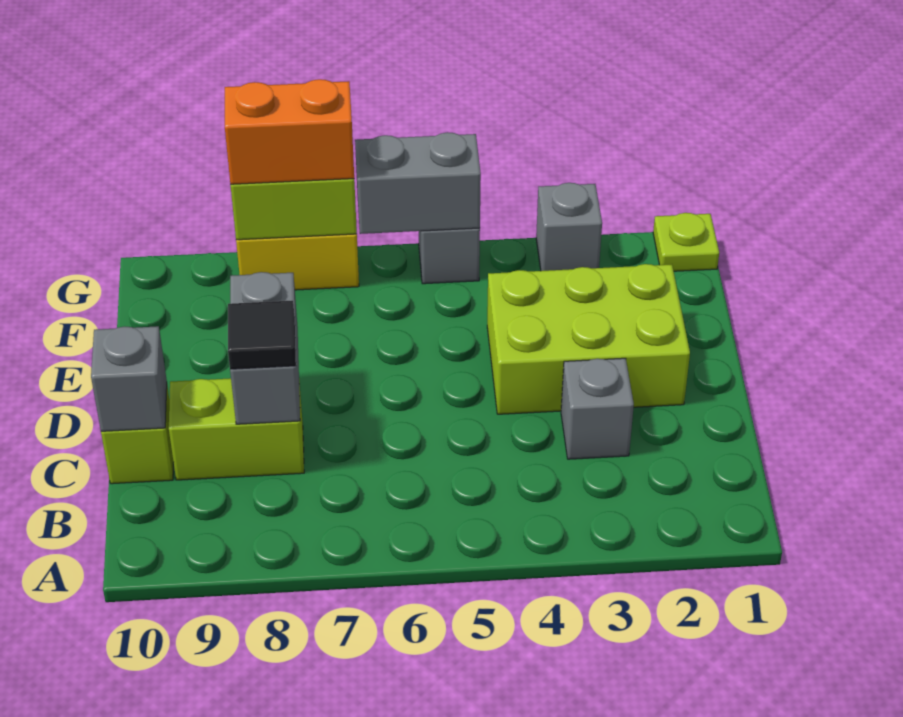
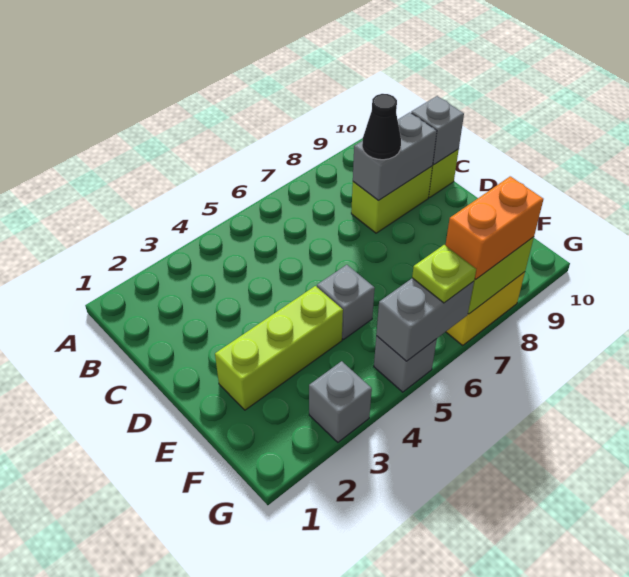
grey brick C3 level 1 -> grey brick E5 level 1
grey brick C8:D8 level 2 -> grey brick C8:C9 level 2
black tile C8 level 3 -> black cone C8 level 3
lime brick D2:E4 level 1 -> lime brick E2:E4 level 1
lime plate G1 level 1 -> lime plate G6 level 3

